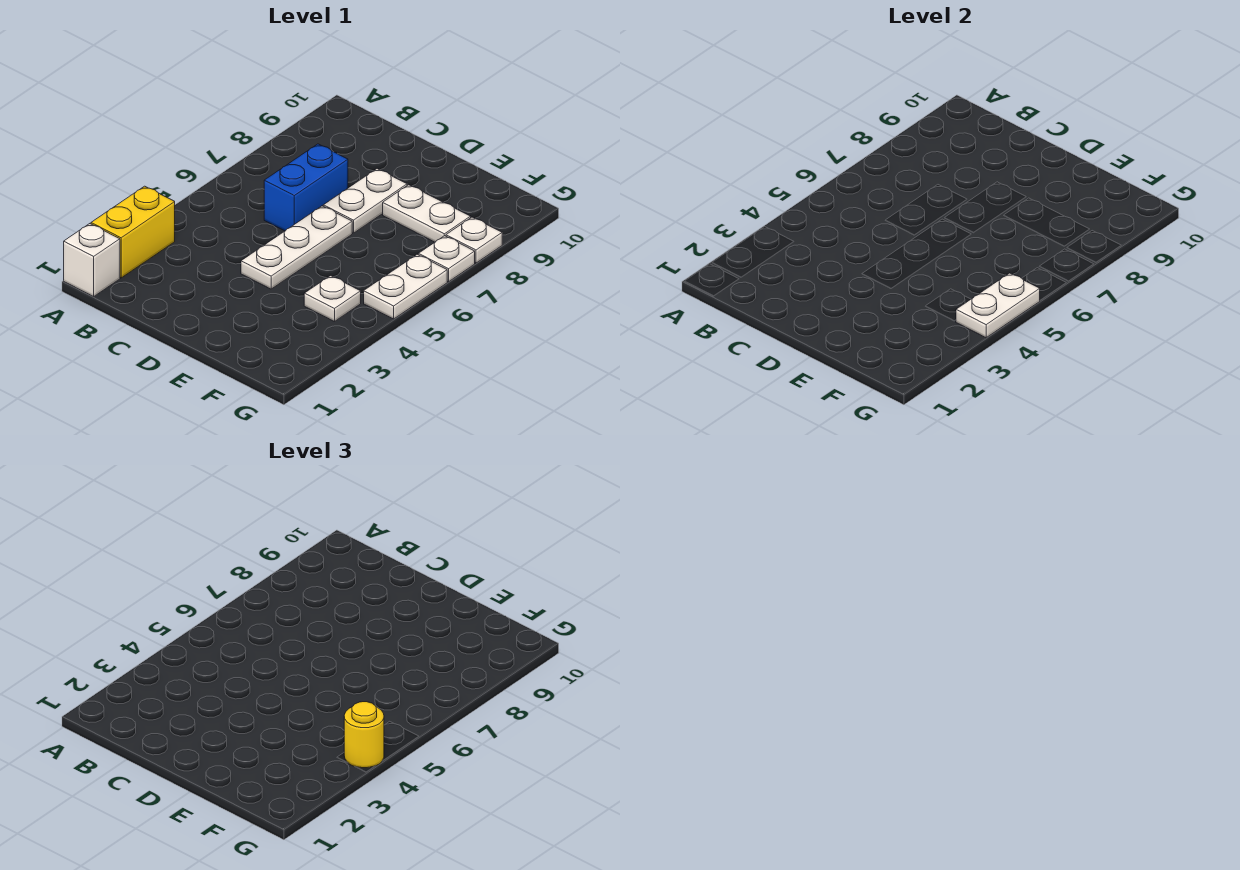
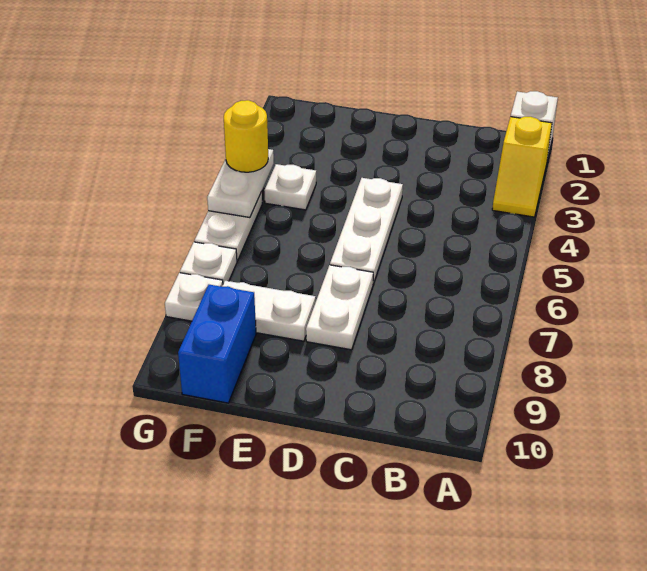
yellow brick A2:A3 level 1 -> yellow slope A2:A3 level 1 top 2
blue brick C6:C7 level 1 -> blue brick F9:F10 level 1

